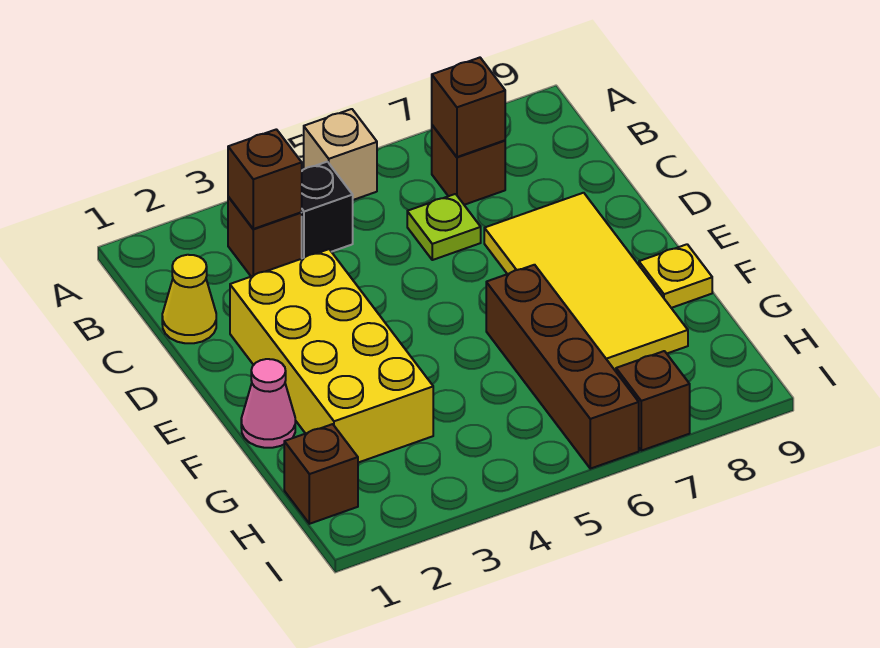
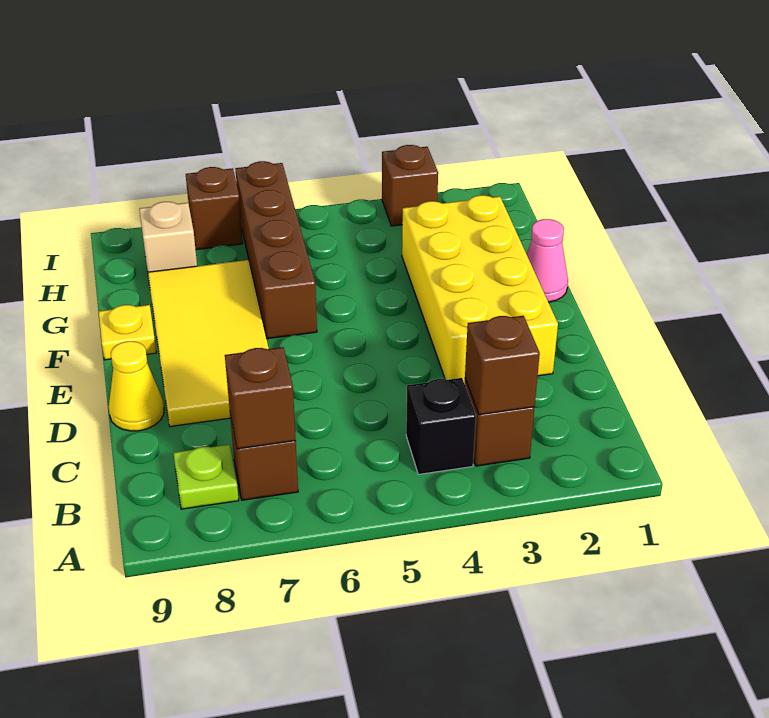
tan brick A5 level 1 -> tan brick H8 level 1
yellow cone C1 level 1 -> yellow cone D9 level 1
lime plate C6 level 1 -> lime plate B8 level 1
brown brick H1 level 1 -> brown brick I3 level 1

